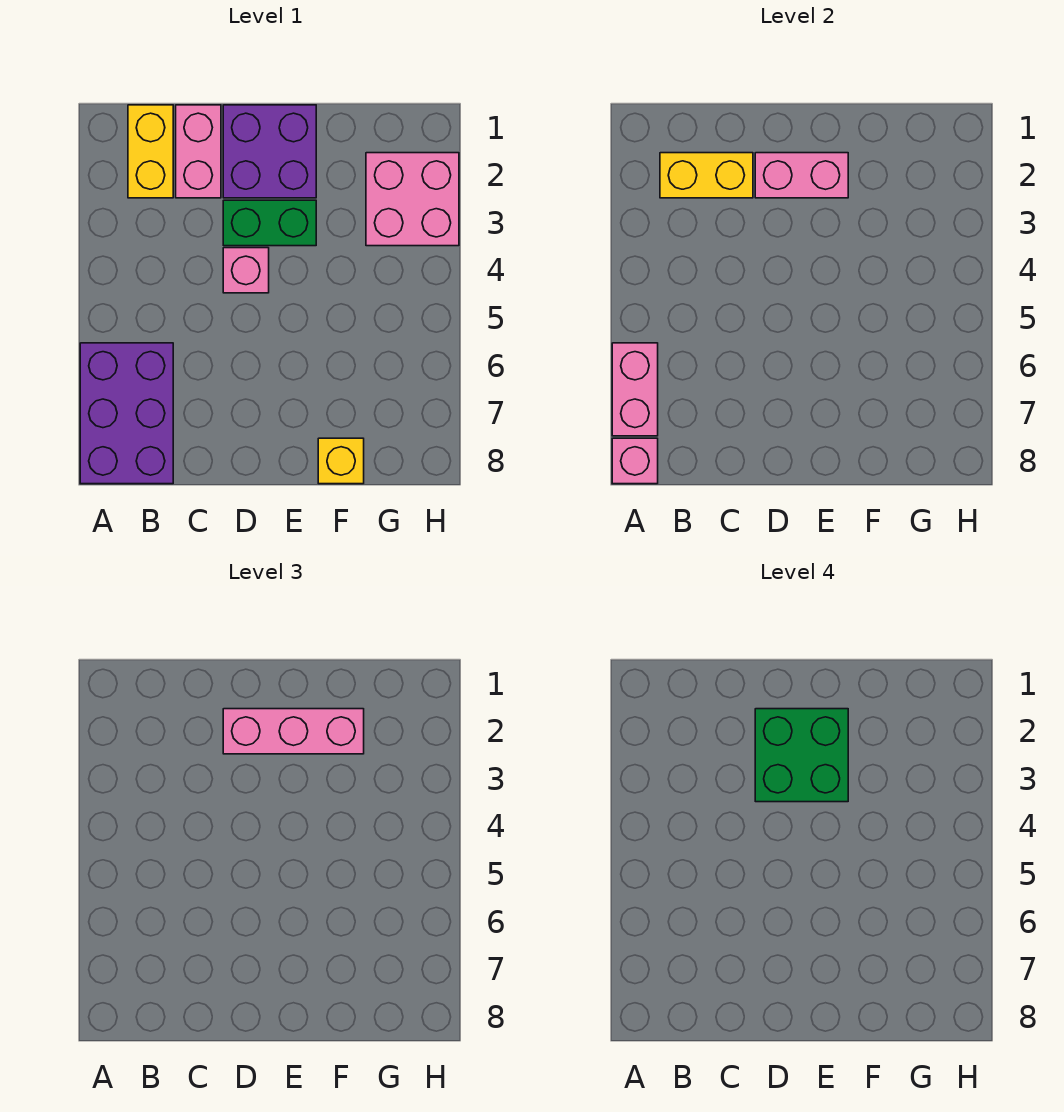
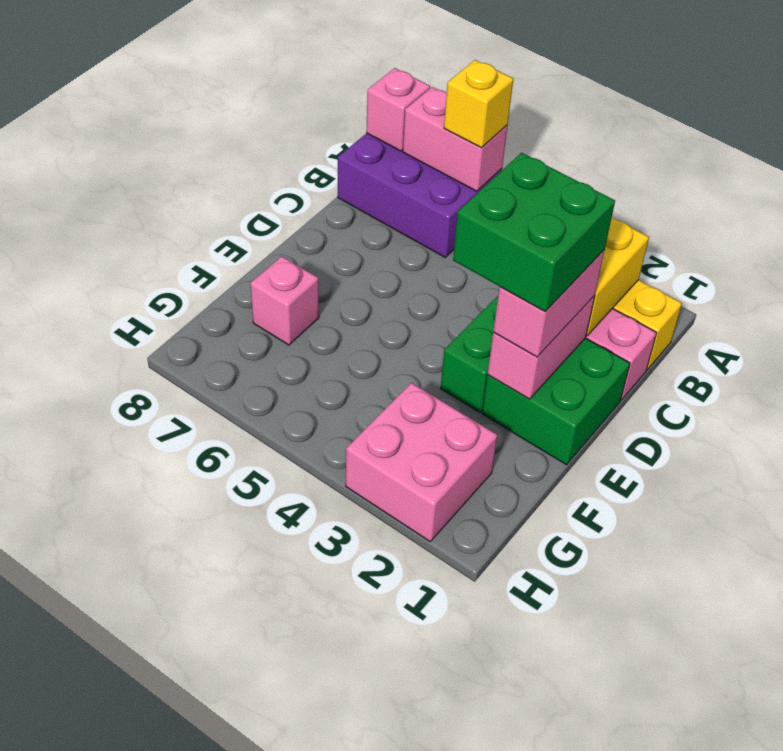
purple brick D1:E2 level 1 -> green brick D1:E2 level 1
pink brick D2:F2 level 3 -> pink brick D2:E2 level 3
pink brick D4 level 1 -> pink brick F7 level 1
yellow brick F8 level 1 -> yellow brick A6 level 3

